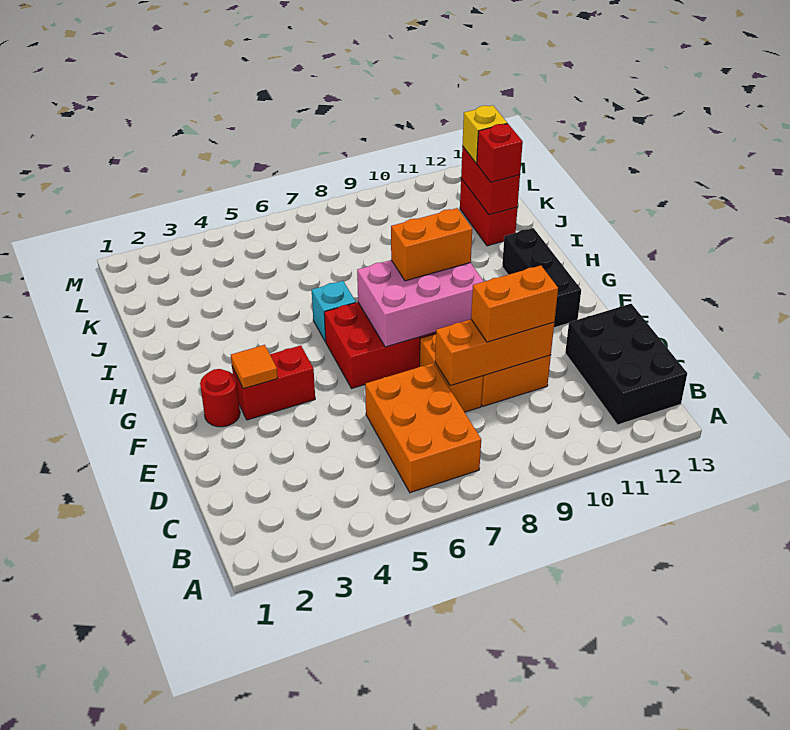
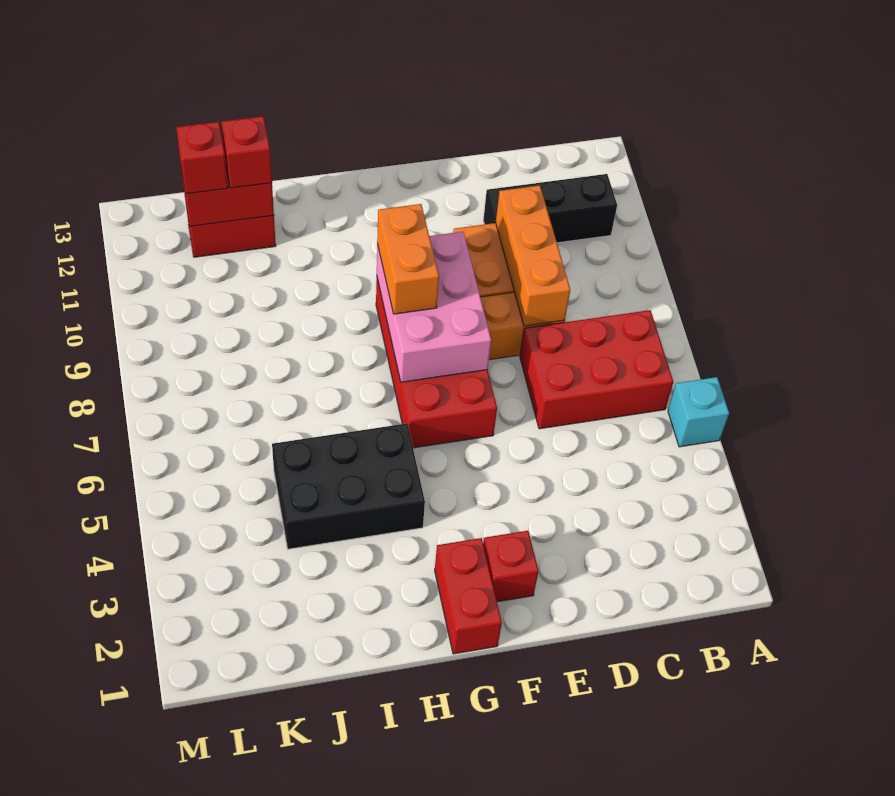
orange brick B6:D7 level 1 -> red brick B6:D7 level 1
black brick B12:D13 level 1 -> black brick H4:J5 level 1
orange brick D9:D10 level 3 -> none
red round brick F2 level 1 -> red brick F2 level 1
red brick F3:F4 level 1 -> red brick G1:G2 level 1
orange tile F3 level 2 -> none
black brick F12:H12 level 1 -> black brick B11:D11 level 1
cyan brick H6 level 1 -> cyan brick A5 level 1
yellow brick K12 level 3 -> red brick K12 level 3

